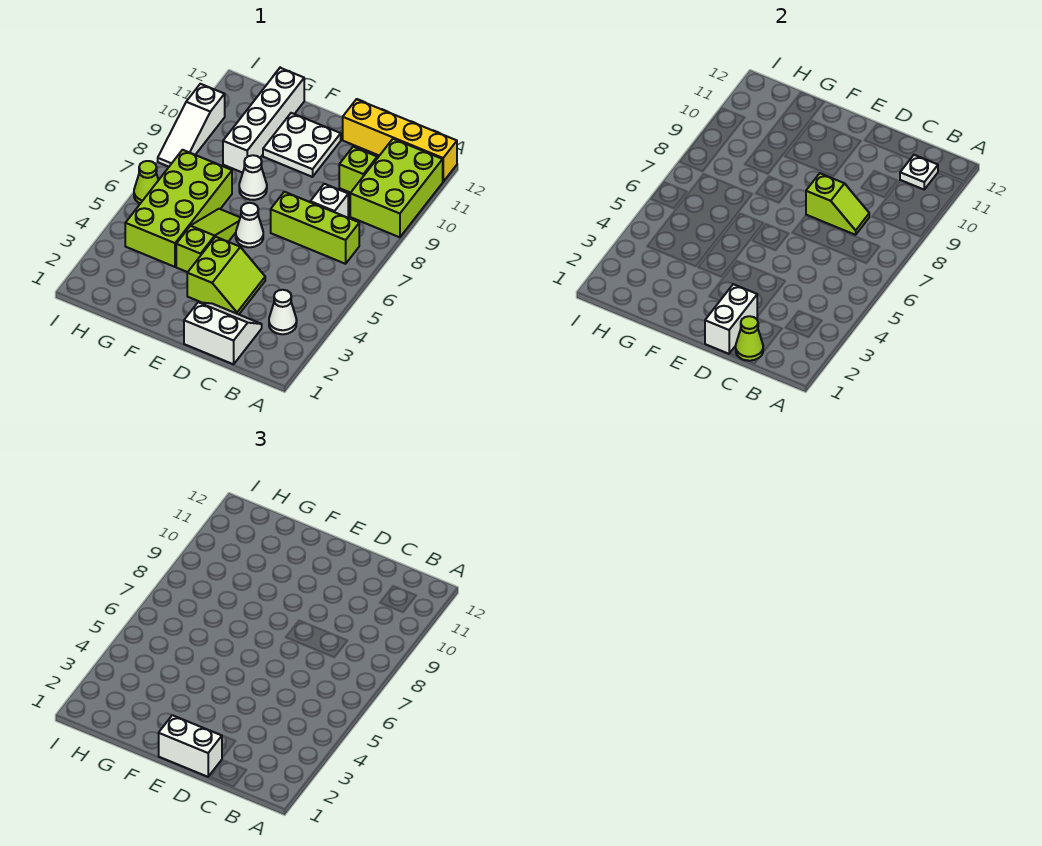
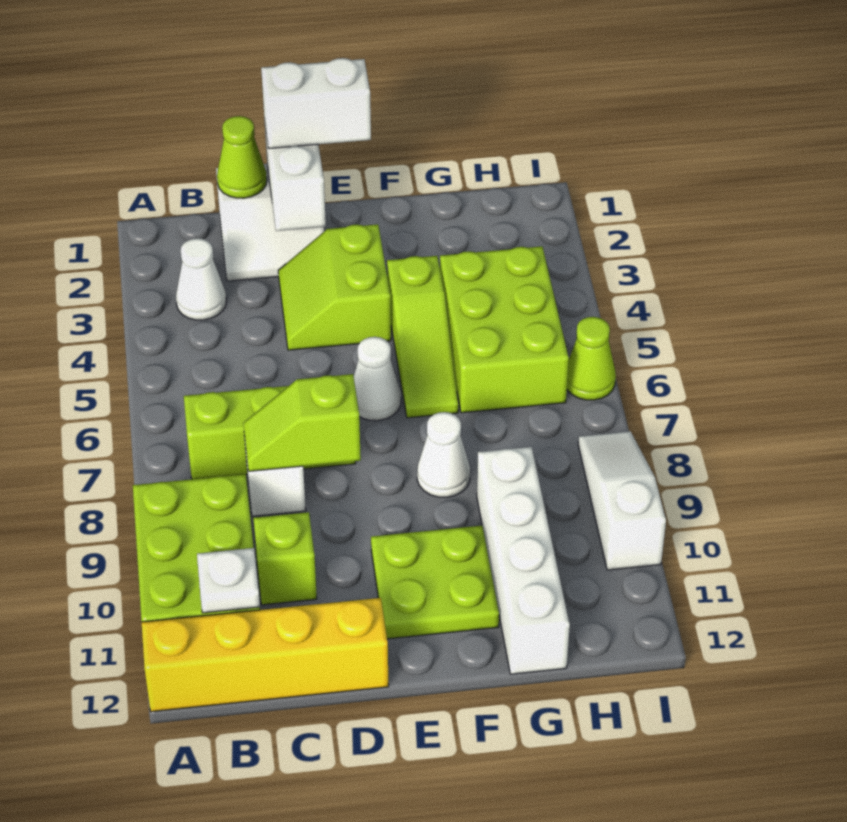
white plate E10:F11 level 1 -> lime plate E10:F11 level 1
lime brick G4:H7 level 1 -> lime brick G4:H6 level 1

